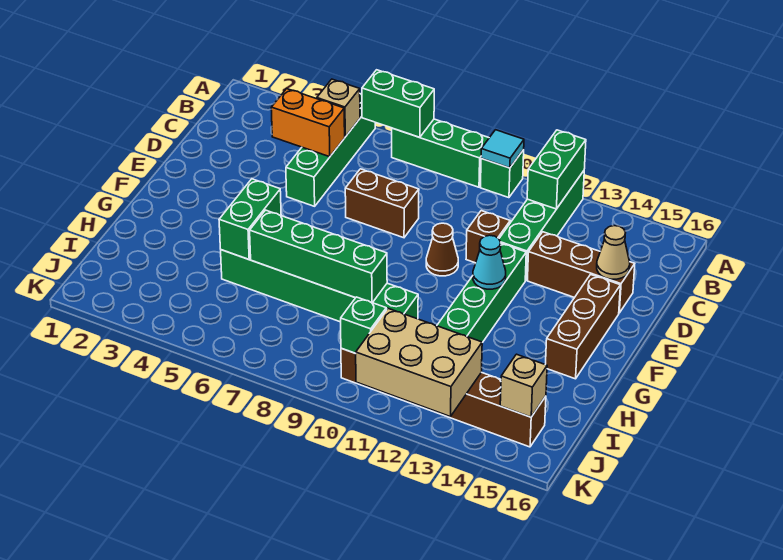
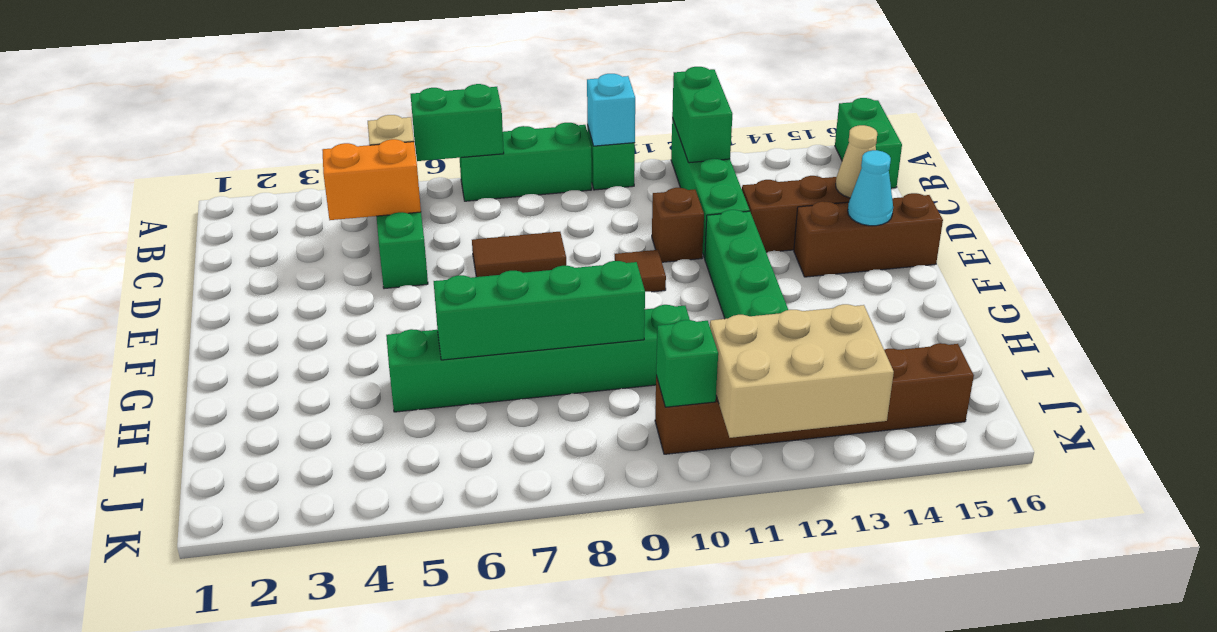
cyan tile A10 level 2 -> cyan brick A10 level 2
brown brick D7:D8 level 1 -> brown tile D7:D8 level 1
brown cone E10 level 1 -> brown tile E10 level 1
brown brick E15:G15 level 1 -> brown brick E14:E16 level 1
cyan cone F12 level 2 -> cyan cone E15 level 2
green brick G5:H5 level 2 -> green brick A16:B16 level 1
tan brick J15 level 2 -> none

